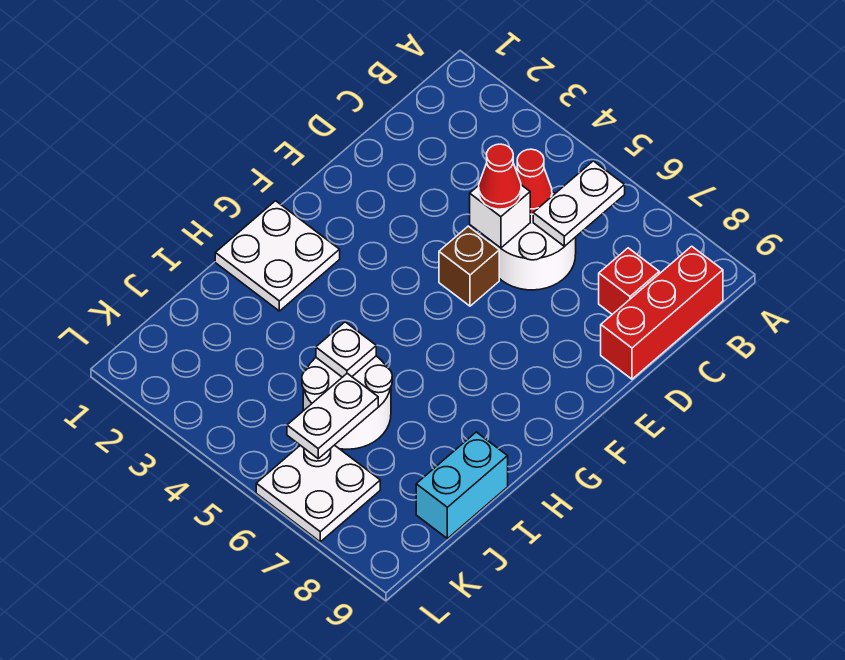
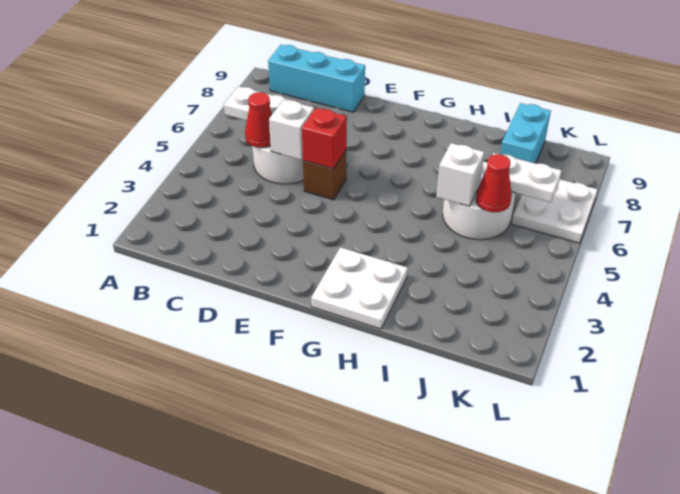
red brick B9:D9 level 1 -> cyan brick B9:D9 level 1
red brick C8 level 1 -> red brick E5 level 2
red cone D5 level 3 -> red cone J5 level 2
white plate I5 level 2 -> white brick I5 level 2
cyan brick I9:J9 level 1 -> cyan brick J8:J9 level 1

